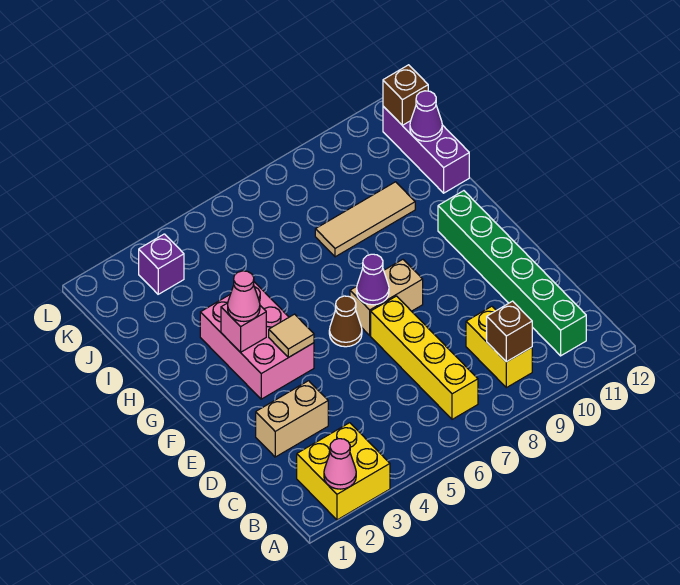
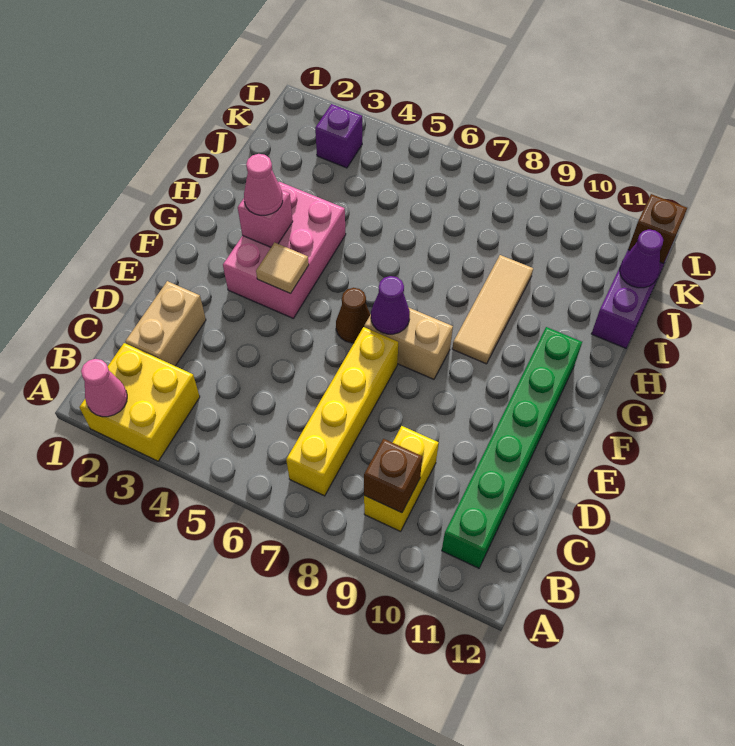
tan brick D2:D3 level 1 -> tan brick C2:D2 level 1
tan tile I8:I10 level 1 -> tan tile G9:I9 level 1

